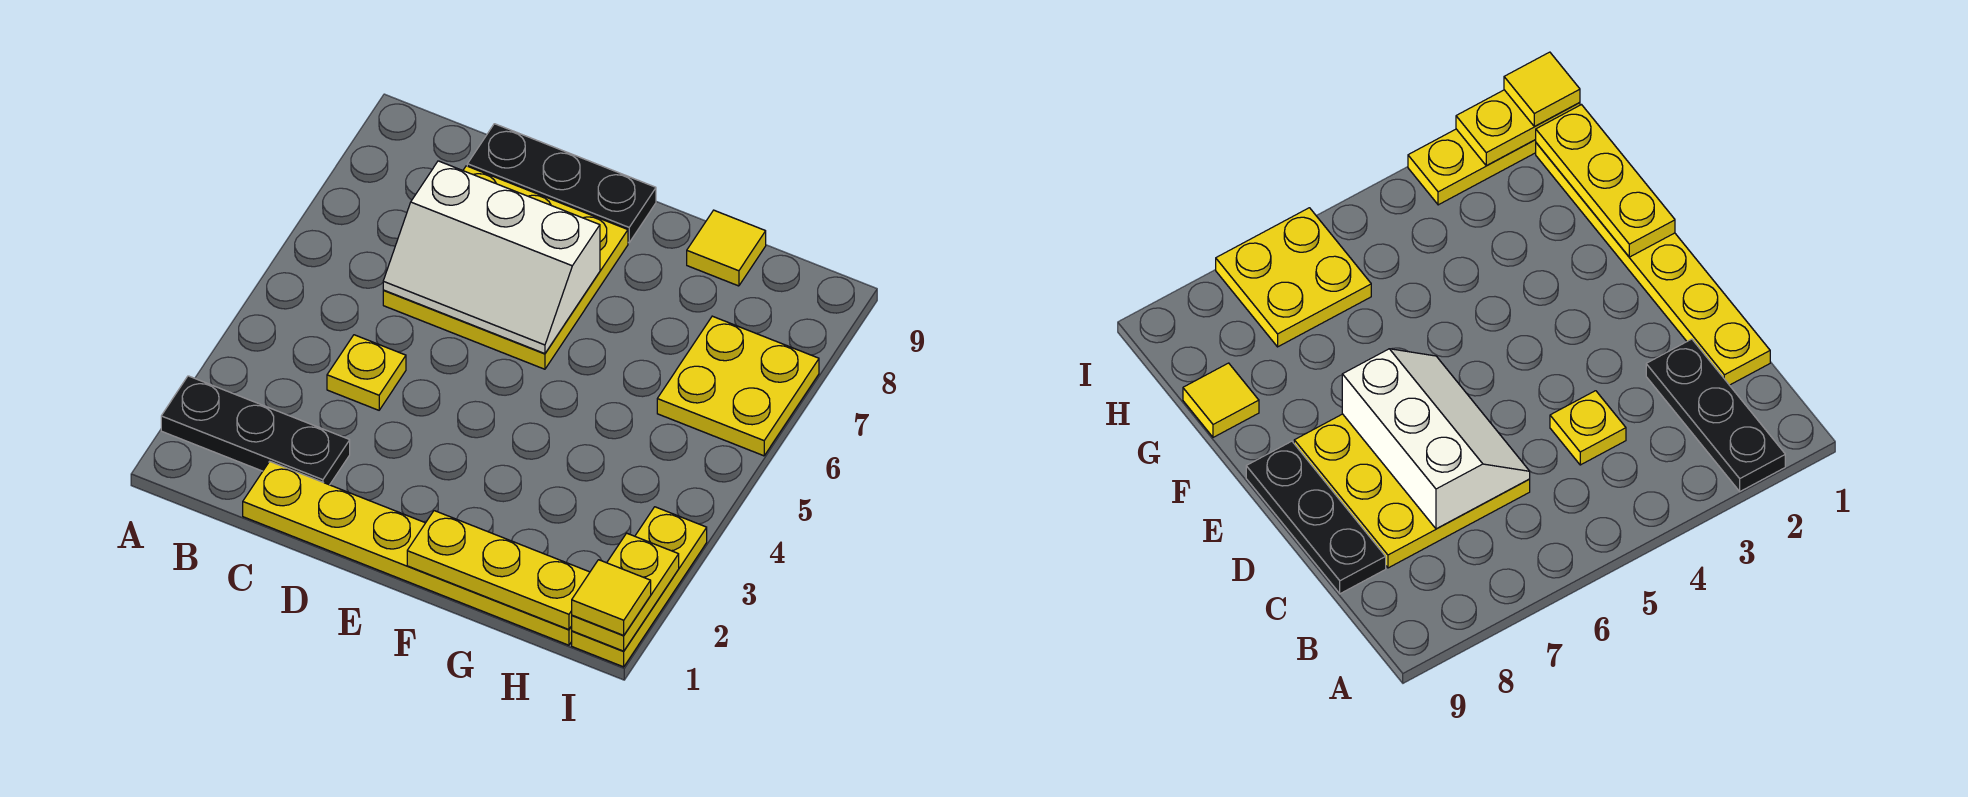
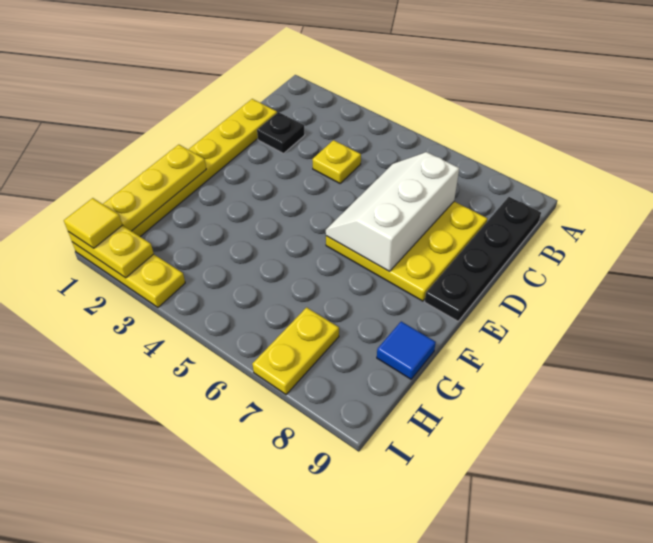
black plate A2:C2 level 1 -> black plate C2 level 1
black plate C9:E9 level 1 -> black plate B9:E9 level 1
yellow tile G9 level 1 -> blue tile G9 level 1
yellow plate H6:I7 level 1 -> yellow plate H7:I7 level 1

